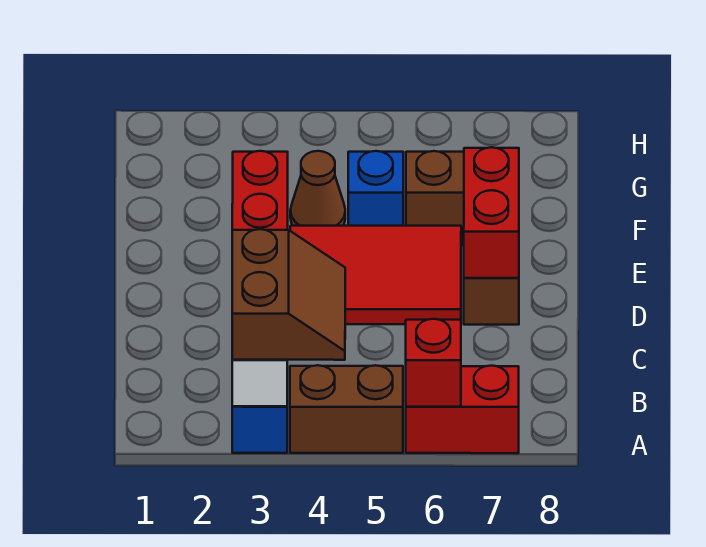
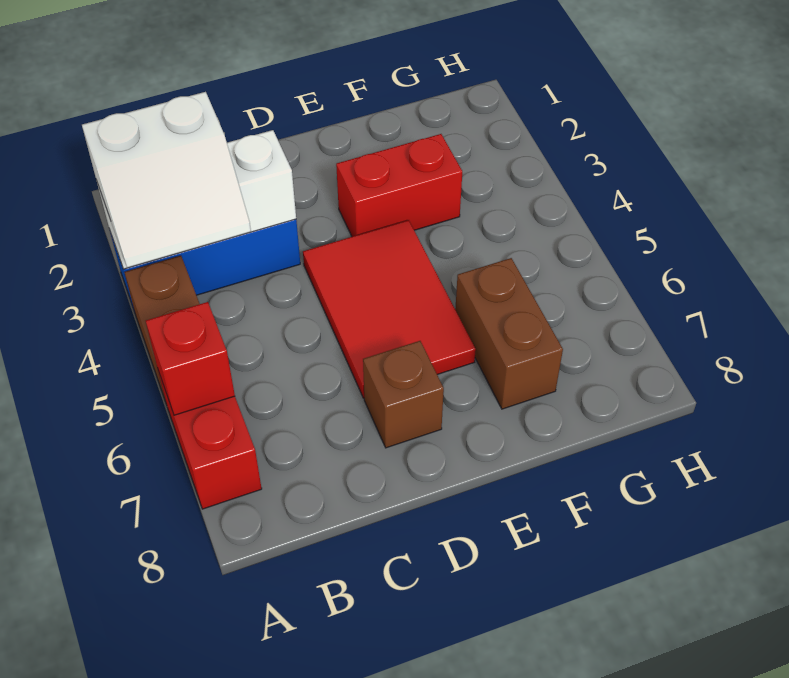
brown slope A3:B4 level 3 top 3 -> white slope A3:B4 level 3 top 3
red brick D7:E7 level 2 -> none
brown cone F4 level 1 -> none
blue brick F5 level 1 -> none

